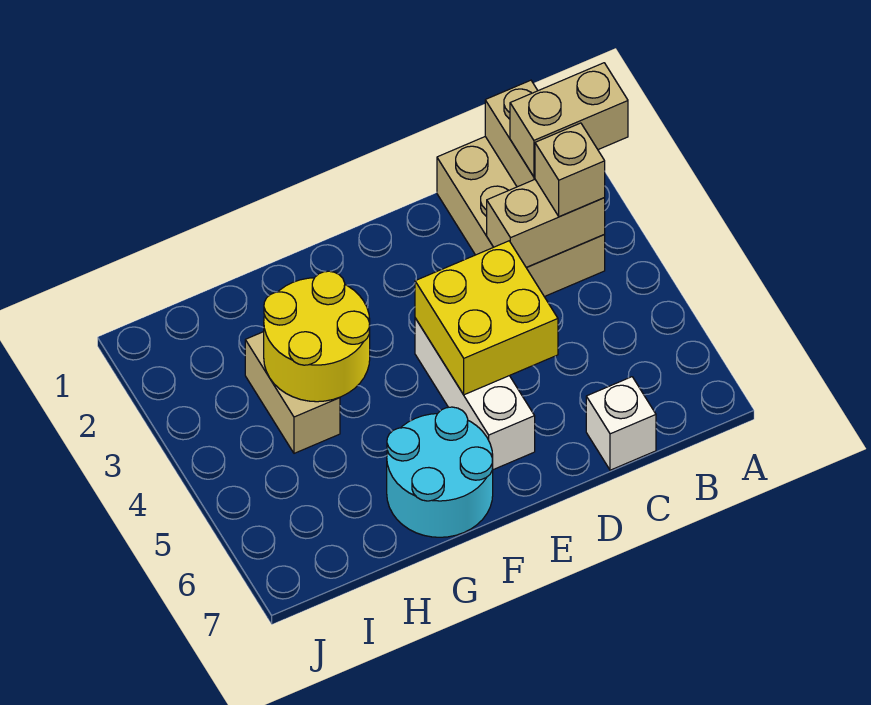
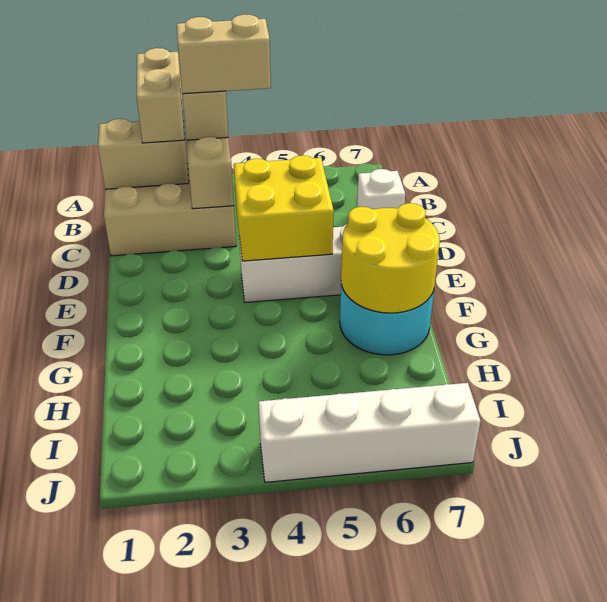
yellow round brick G3:H4 level 2 -> yellow round brick F6:G7 level 2
tan brick H3:H4 level 1 -> tan brick B3:B4 level 4
none -> white brick J4:J7 level 1

